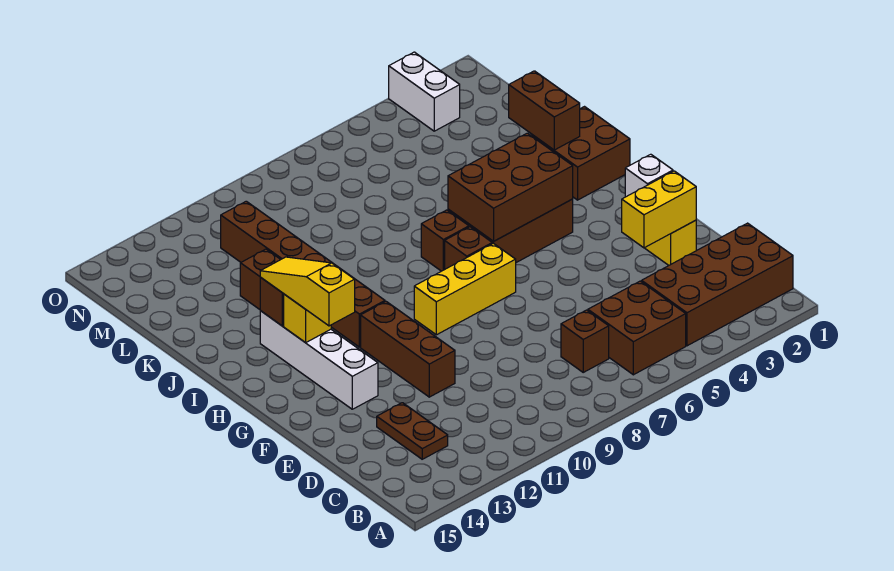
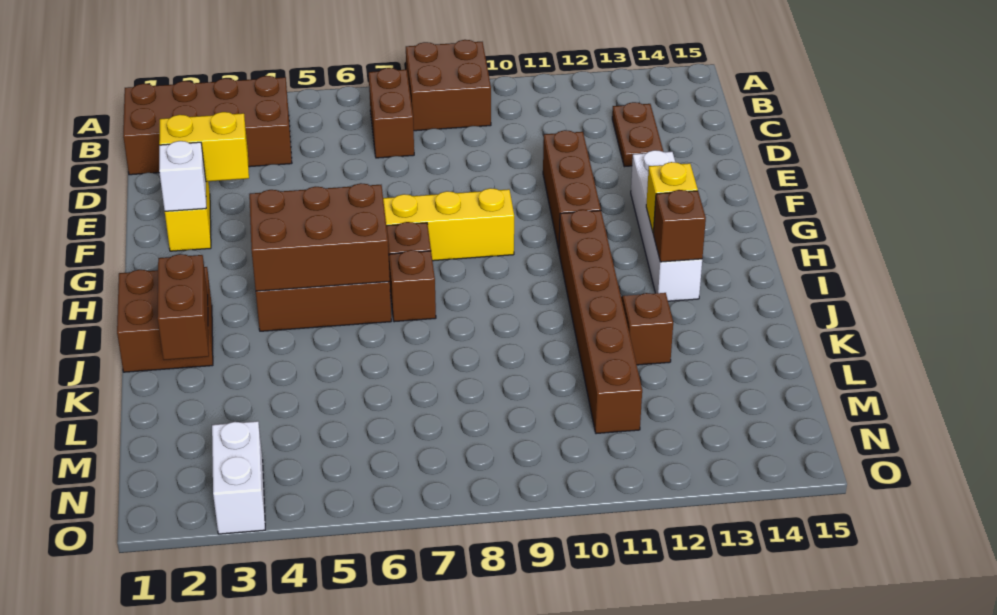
brown brick B5:C6 level 1 -> brown brick A8:B9 level 1
brown brick C7 level 1 -> brown brick B7:C7 level 1
yellow slope G13:I13 level 3 top G -> none

